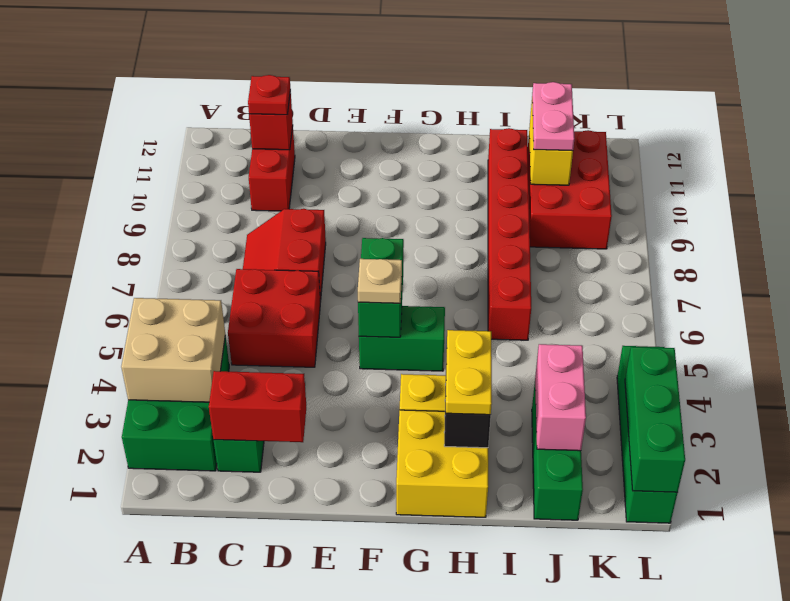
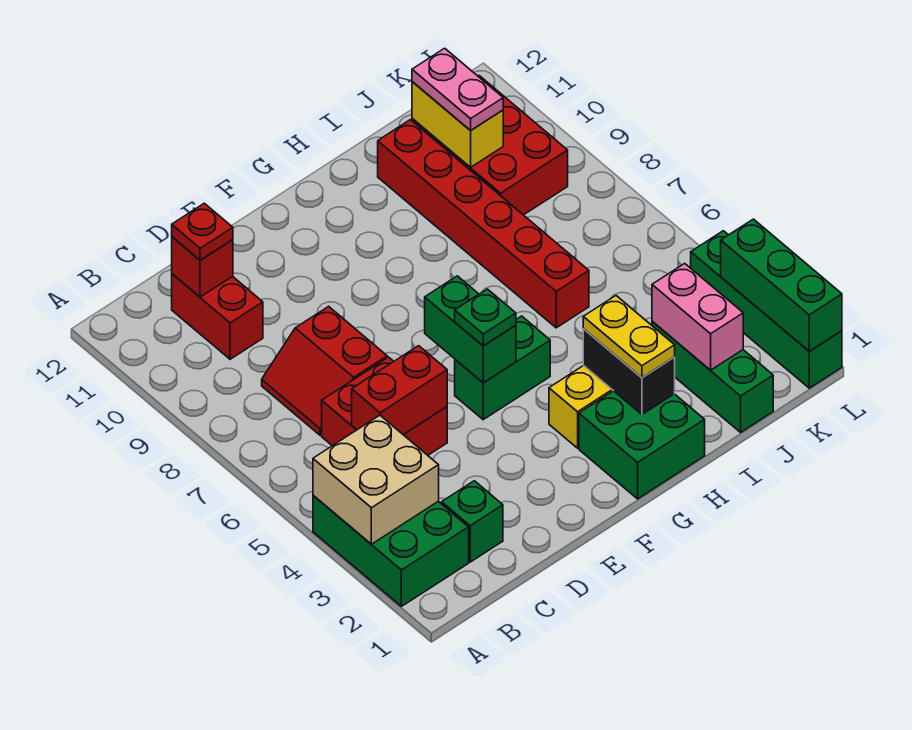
red brick C2:D2 level 2 -> red brick C5:D5 level 2
tan plate F5 level 3 -> green plate F5 level 3
yellow brick G1:H2 level 1 -> green brick G1:H2 level 1

